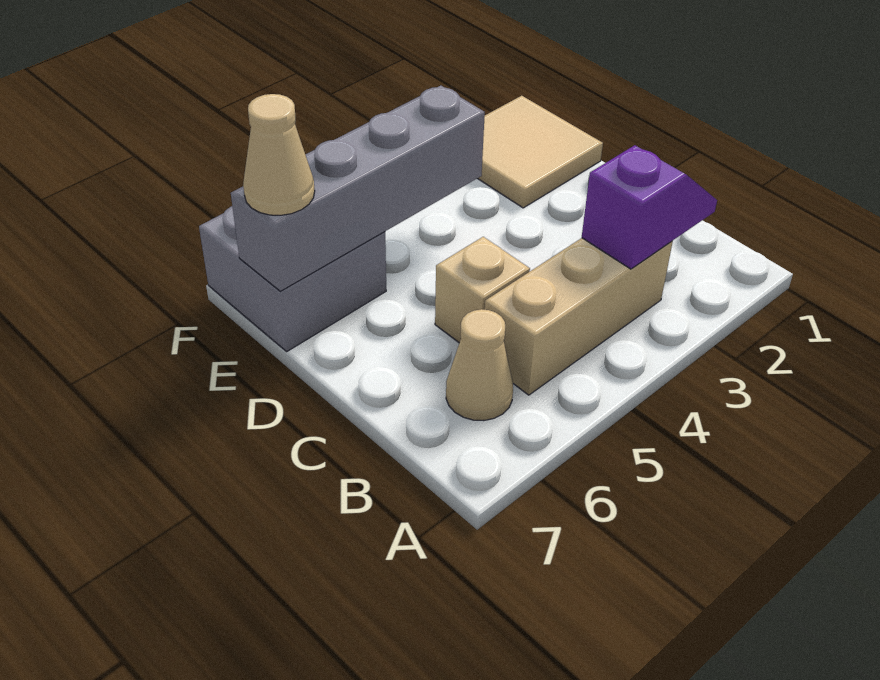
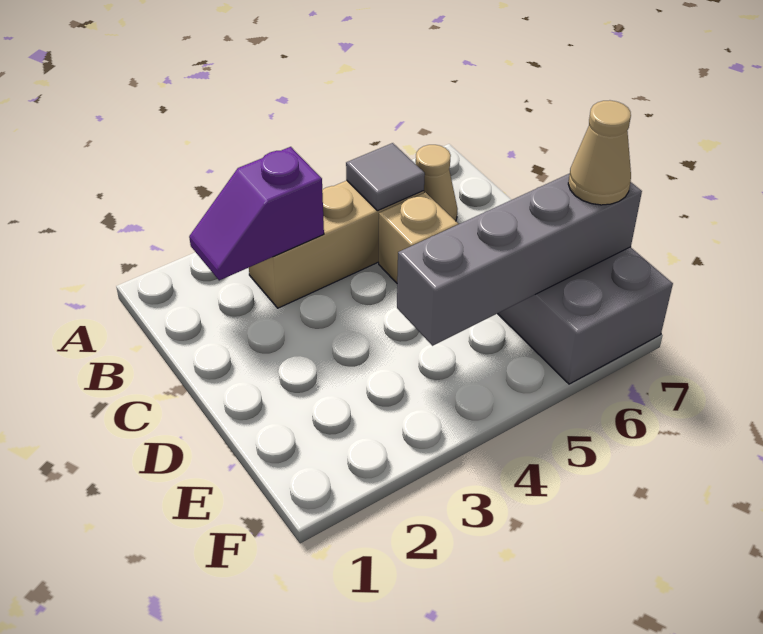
none -> grey tile B5 level 2
tan tile E1:F2 level 1 -> none

